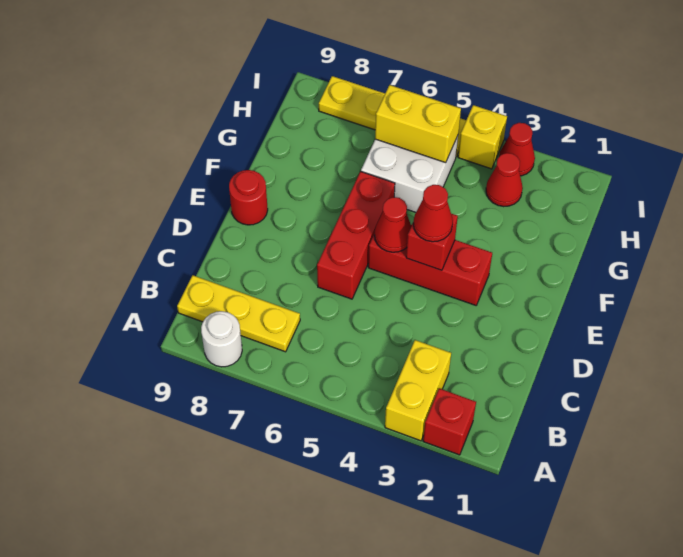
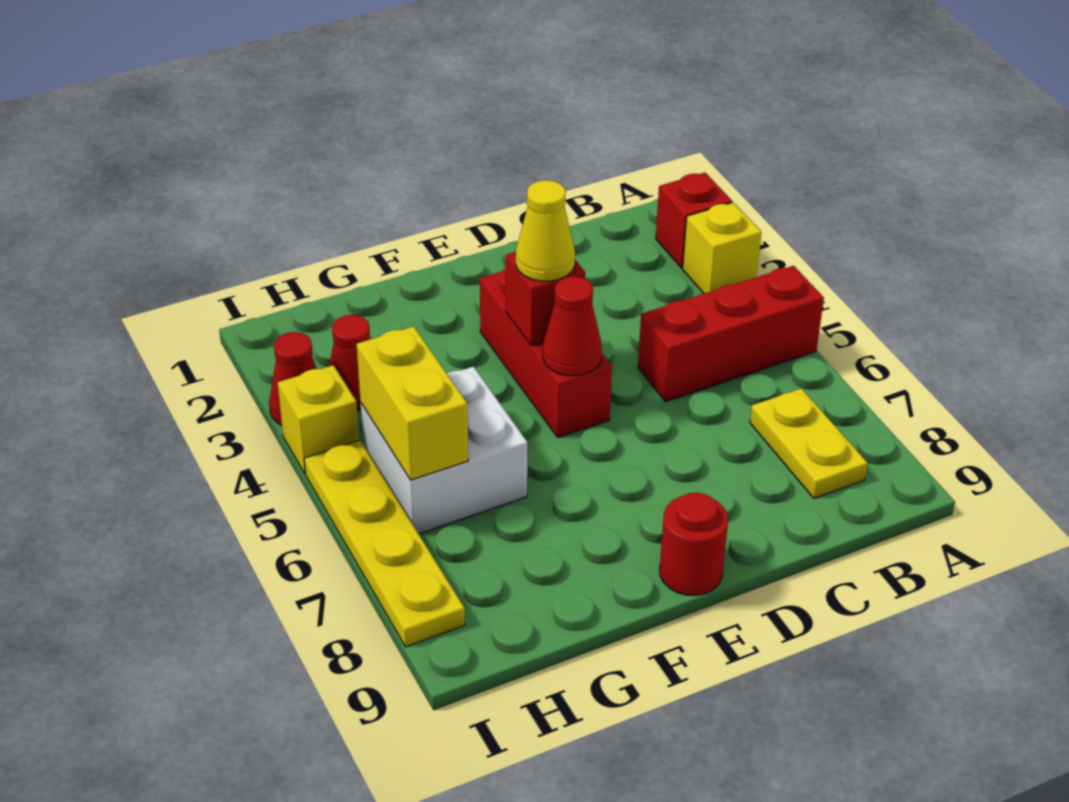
yellow brick A3:B3 level 1 -> yellow brick A3 level 1
white round brick A8 level 1 -> none
yellow plate B7:B9 level 1 -> yellow plate B7:B8 level 1
red brick D6:F6 level 1 -> red brick A5:C5 level 1
red cone E4 level 3 -> yellow cone E4 level 3

